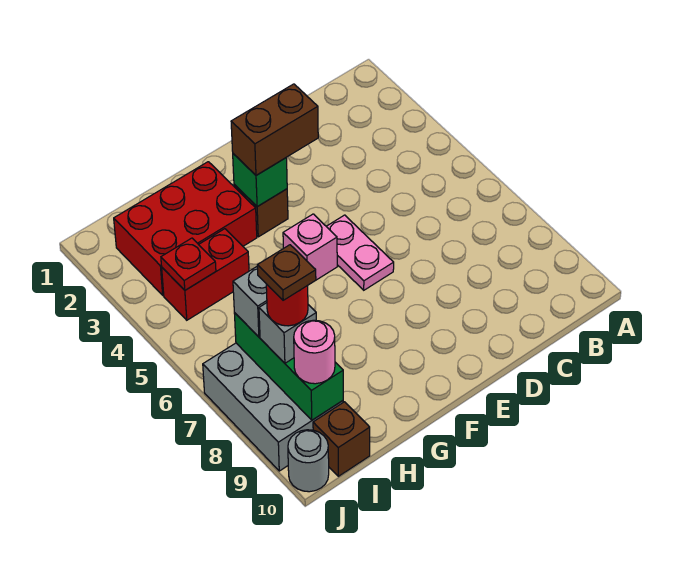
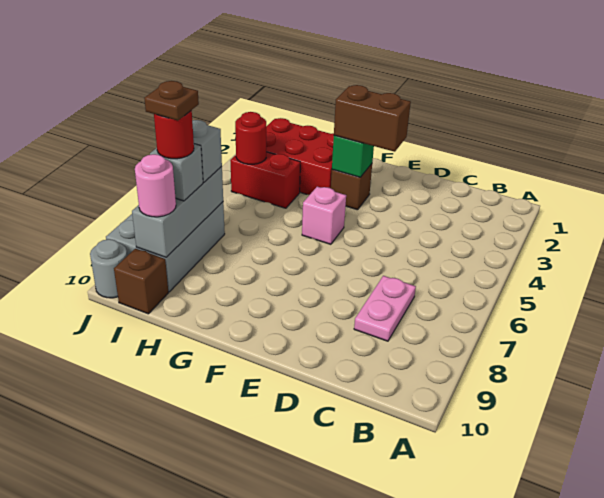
pink plate E5:E6 level 1 -> pink plate C7:C8 level 1
red plate I4 level 2 -> red round brick I4 level 2
green brick I7:I9 level 2 -> grey brick I7:I9 level 2

